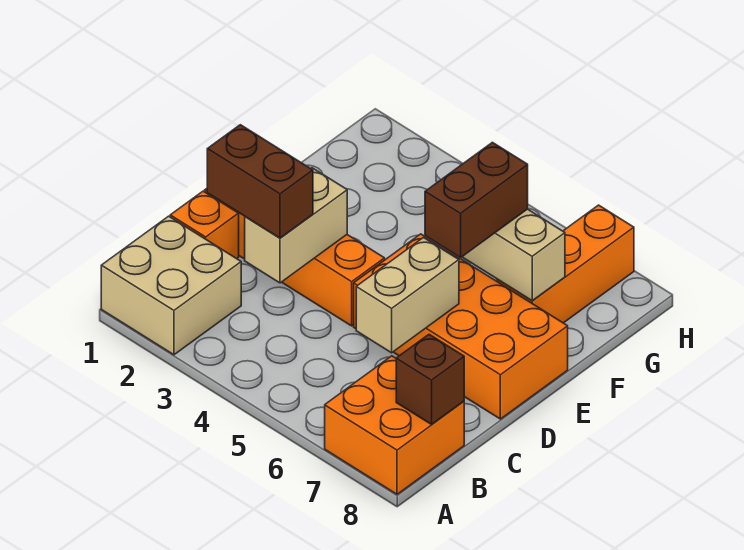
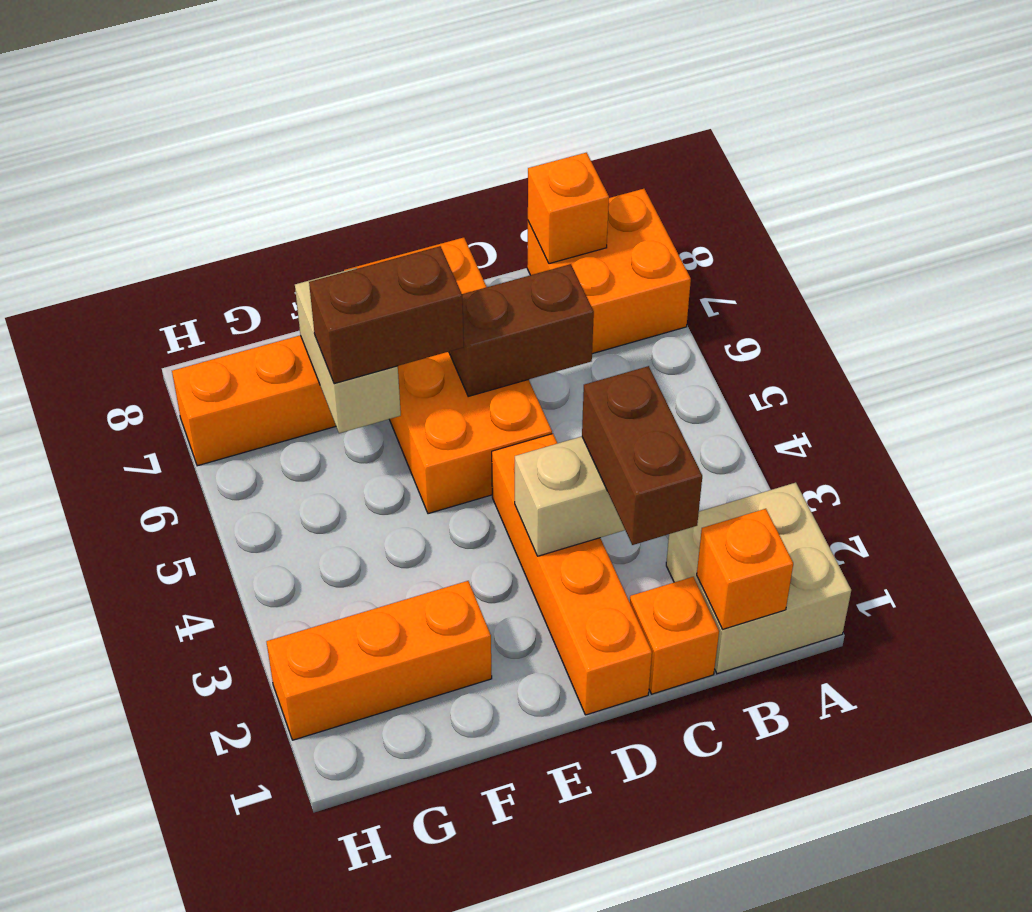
none -> orange brick B1 level 2
brown brick B8 level 2 -> orange brick B8 level 2
tan brick C6:D6 level 2 -> brown brick C6:D6 level 2
none -> orange brick F2:H2 level 1

